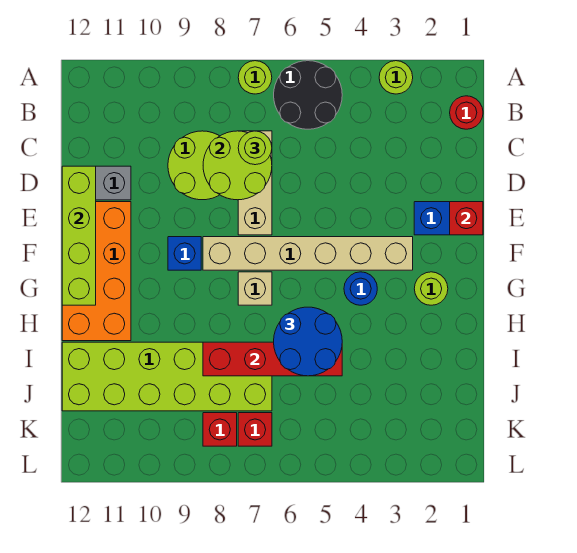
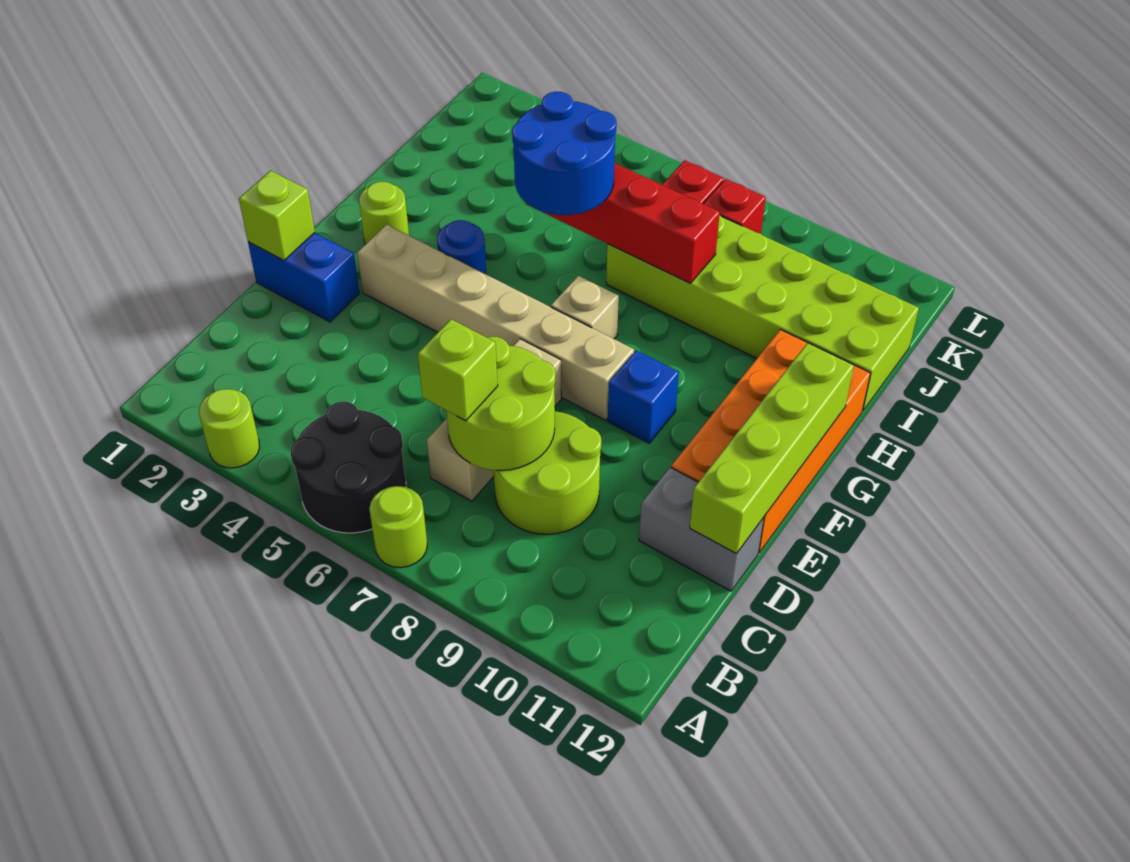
red round brick B1 level 1 -> none
lime round brick C7 level 3 -> lime brick C7 level 3
red brick E1 level 2 -> lime brick E1 level 2

